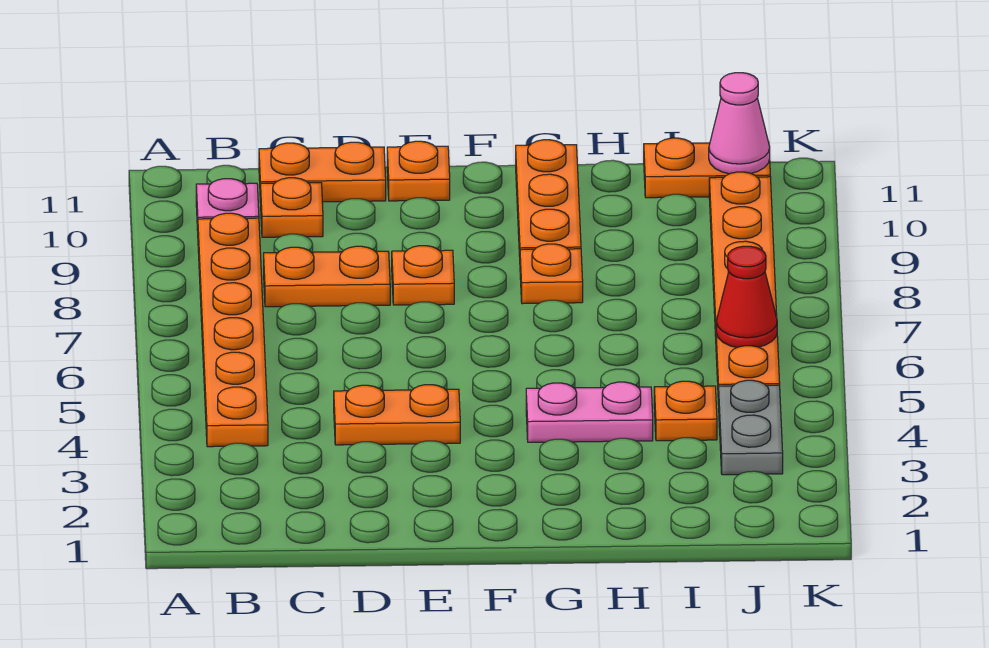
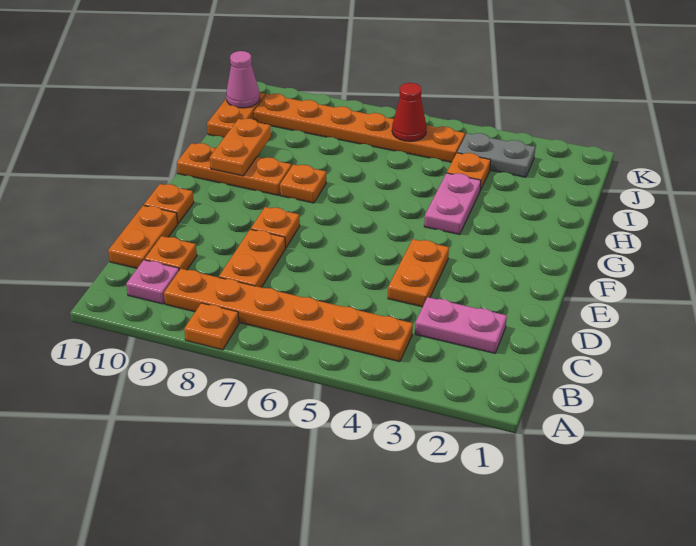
none -> orange plate A8 level 1
none -> pink plate C2:C3 level 1
none -> orange plate G10:H10 level 2

